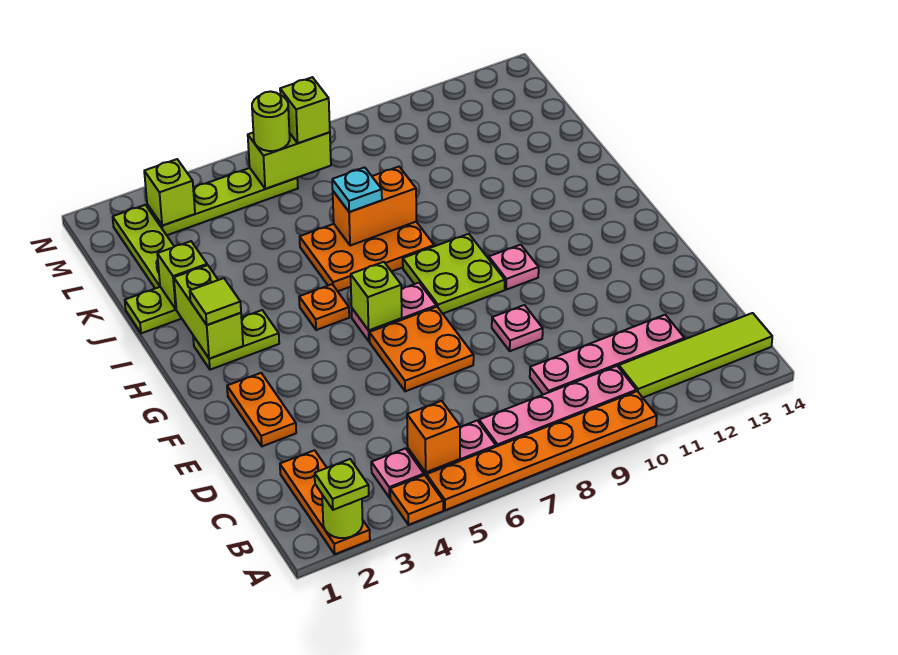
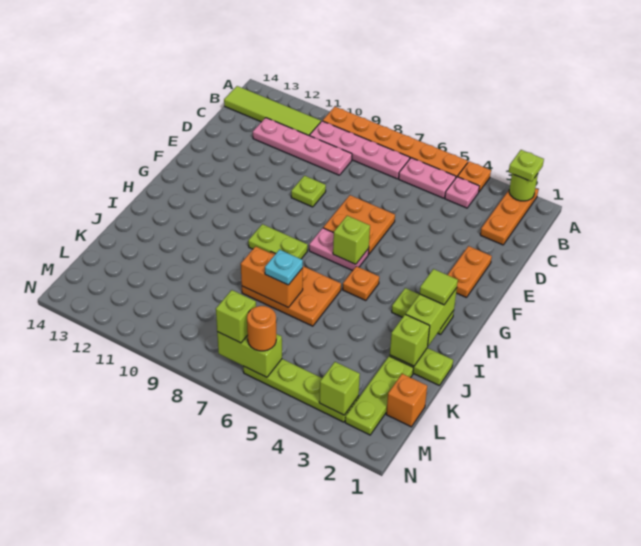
orange brick B5 level 2 -> orange brick L1 level 1
pink plate E9 level 1 -> lime plate E9 level 1
lime plate G8:H9 level 1 -> lime plate H8:H9 level 1
pink plate G10 level 1 -> none
lime round brick M6 level 3 -> orange round brick M6 level 3

